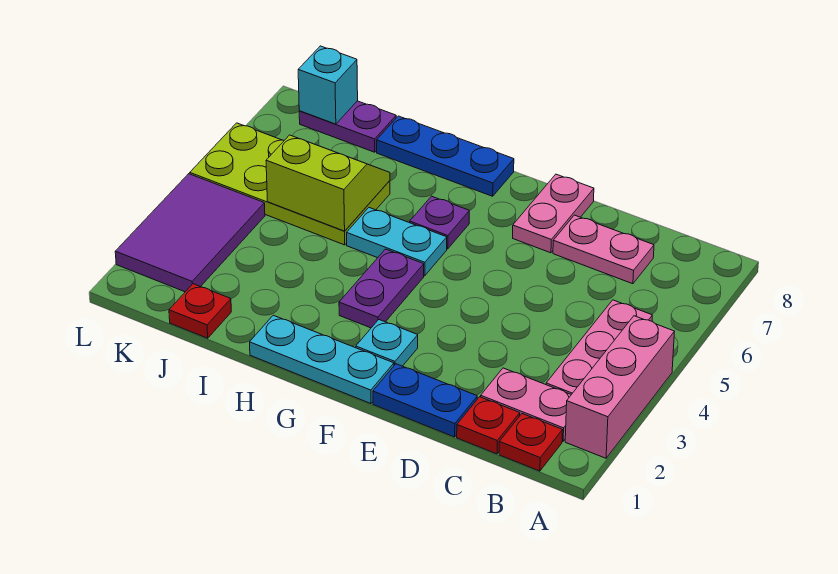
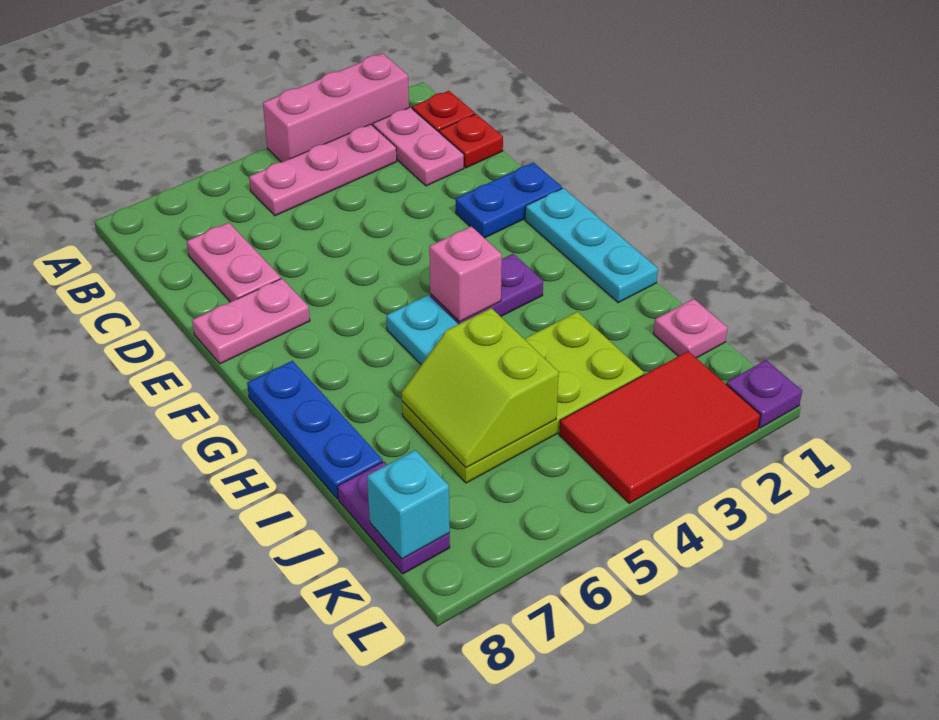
blue plate D1:E1 level 1 -> blue plate E1:E2 level 1
cyan plate F2 level 1 -> none
none -> pink brick G4 level 2
purple plate G6 level 1 -> purple plate L1 level 1
lime plate I5:L6 level 1 -> lime plate I3:J6 level 1
red plate J1 level 1 -> pink plate J1 level 1
purple tile K2:L4 level 1 -> red tile K2:L4 level 1

